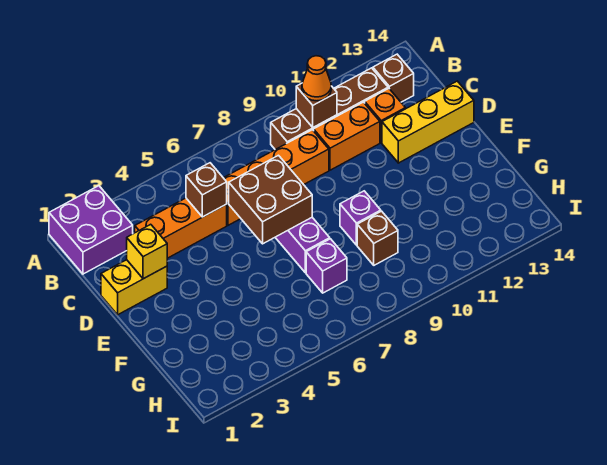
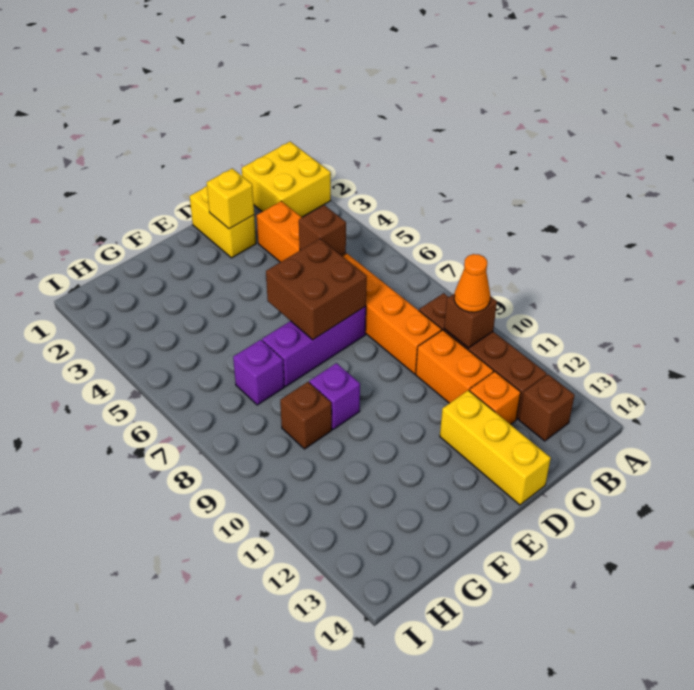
purple brick A1:B2 level 1 -> yellow brick A1:B2 level 1

